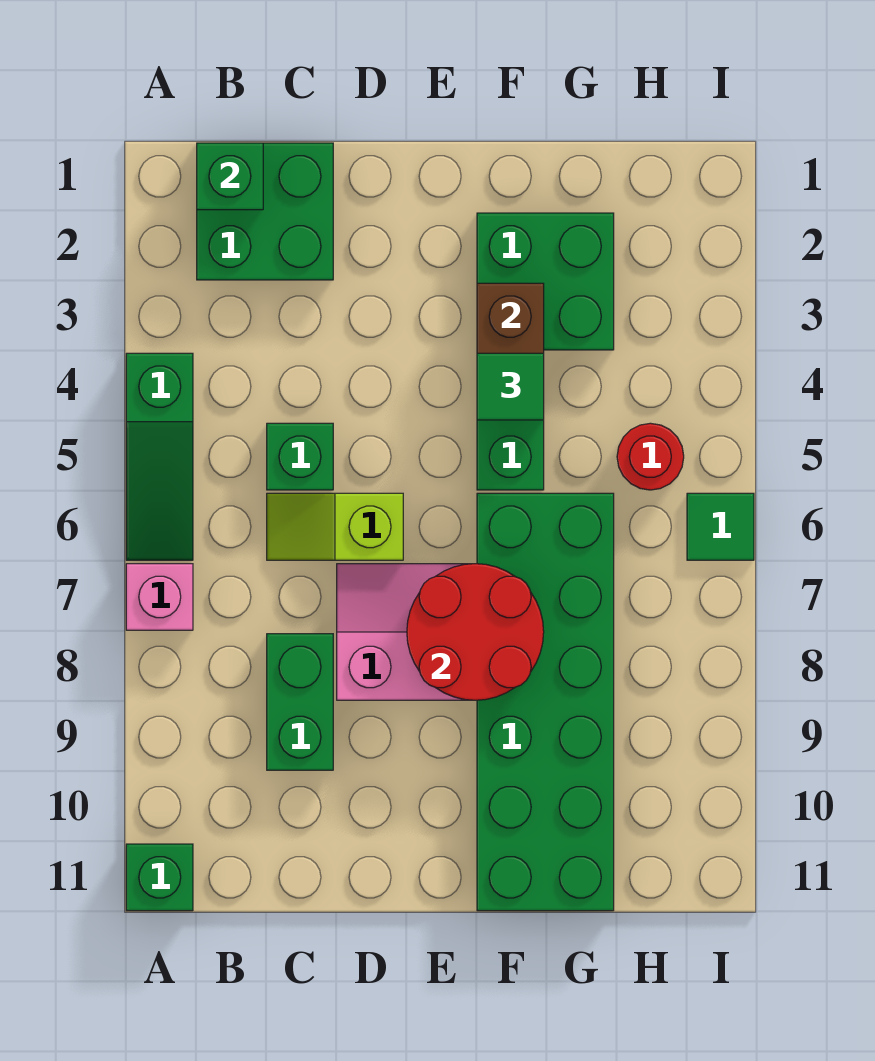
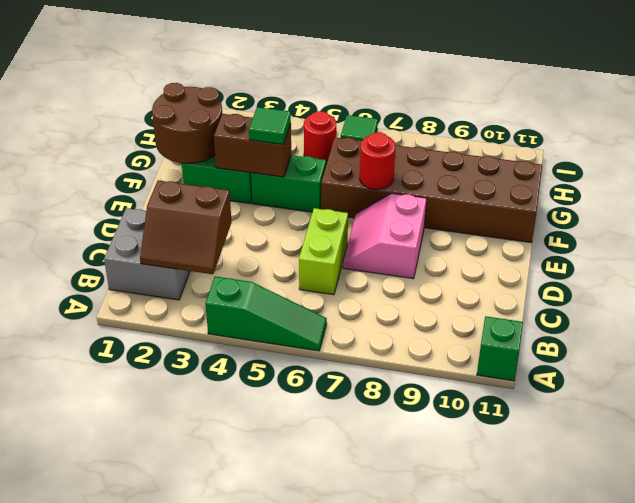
pink brick A7 level 1 -> none
green brick B1:C2 level 1 -> grey brick B1:C2 level 1
green brick B1 level 2 -> none
none -> brown slope B2:C3 level 2 top C
green brick C5 level 1 -> none
lime slope C6:D6 level 1 top D -> lime brick C6:D6 level 1
green brick C8:C9 level 1 -> none
red round brick E7:F8 level 2 -> red round brick F7 level 2
none -> brown round brick F1:G2 level 2
green brick F6:G11 level 1 -> brown brick F6:G11 level 1

